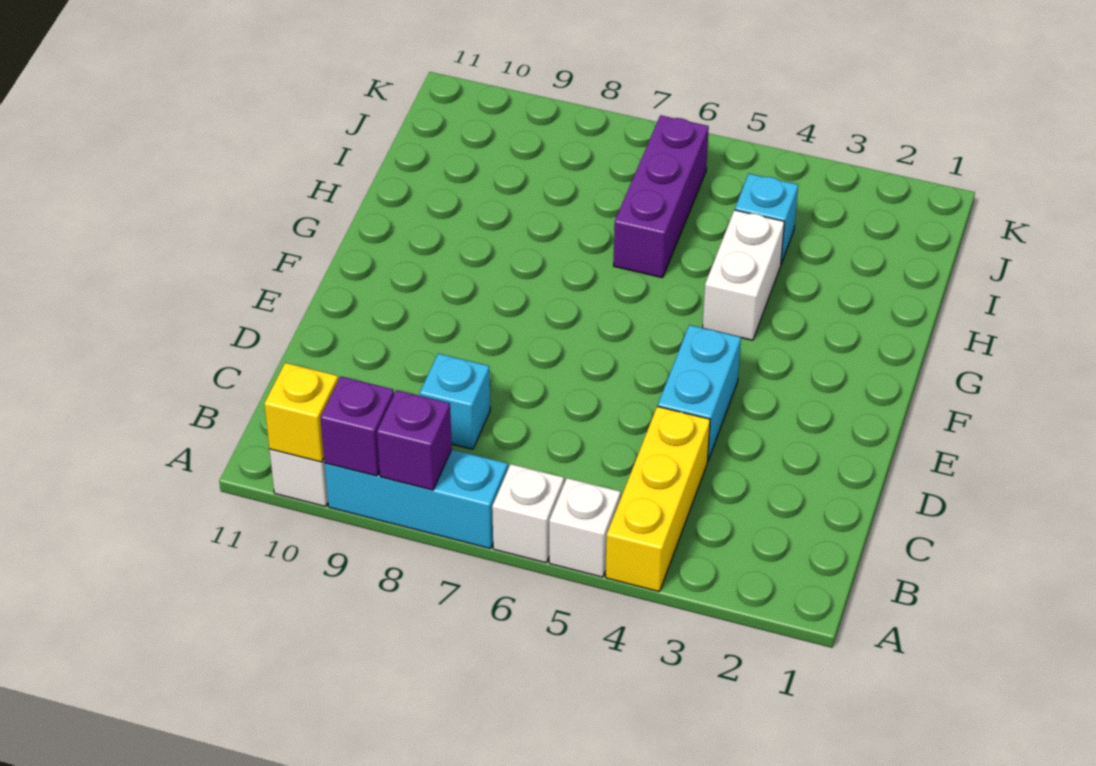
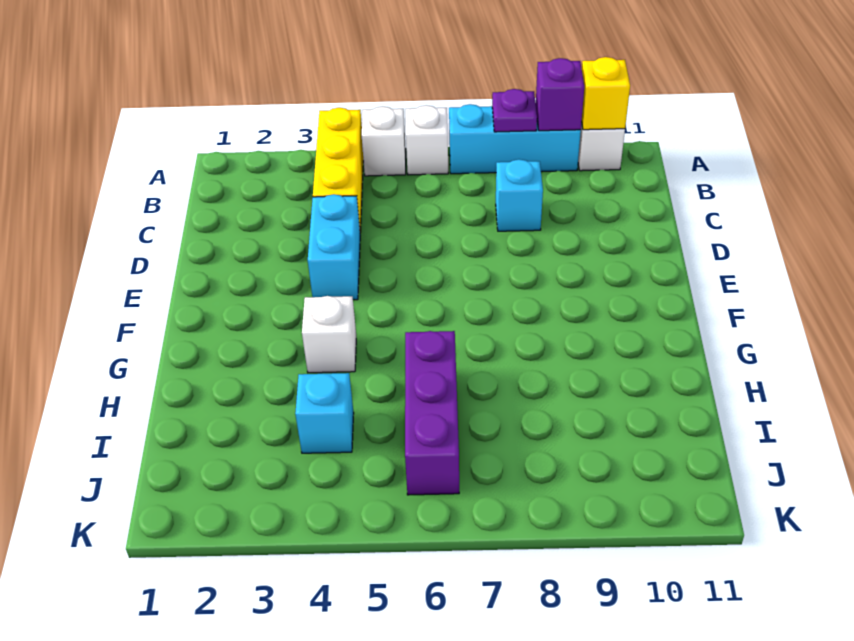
purple brick A8 level 2 -> purple plate A8 level 2
white brick G4:H4 level 1 -> white brick G4 level 1

